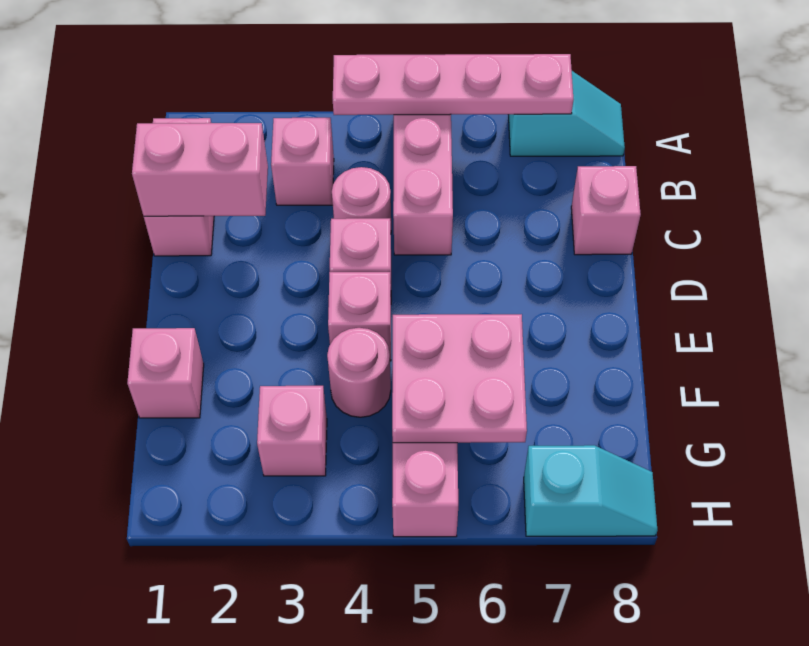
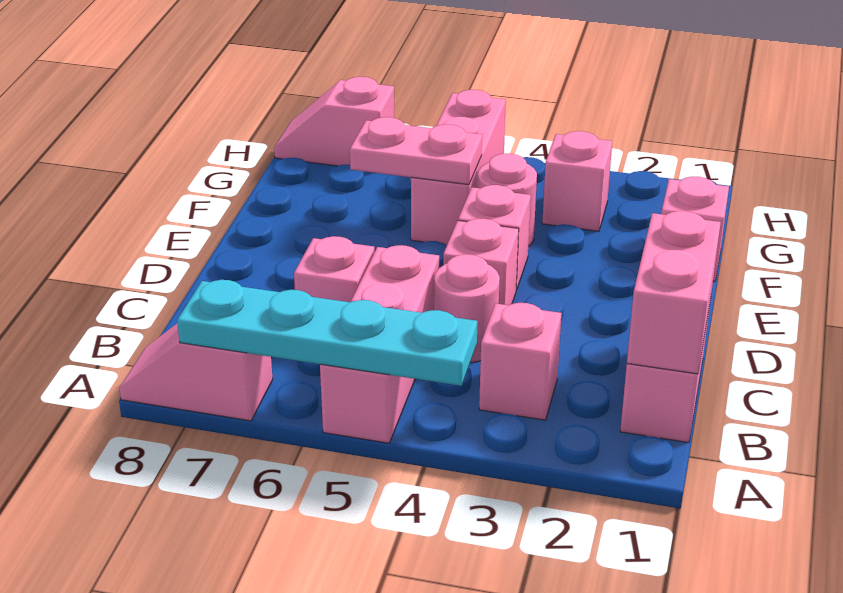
pink plate A4:A7 level 2 -> cyan plate A4:A7 level 2
cyan slope A7:A8 level 1 top 7 -> pink slope A7:A8 level 1 top 7
pink brick C1:C2 level 2 -> pink brick B1:C1 level 2
pink brick C8 level 1 -> pink brick C6 level 1
pink plate F5:G6 level 2 -> pink plate F5:F6 level 2
cyan slope H7:H8 level 1 top 7 -> pink slope H7:H8 level 1 top 7

